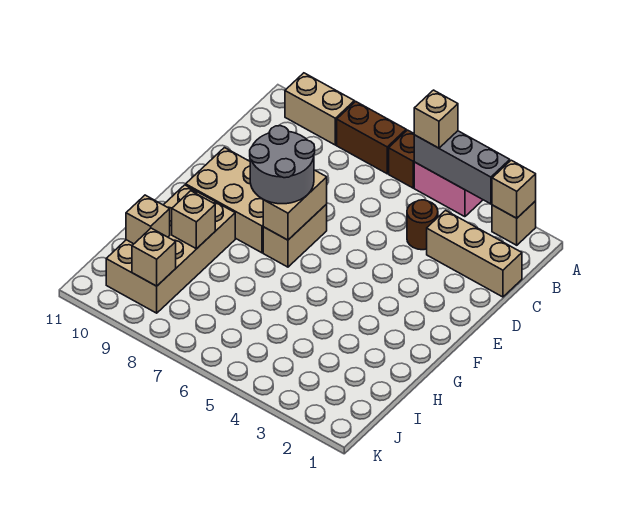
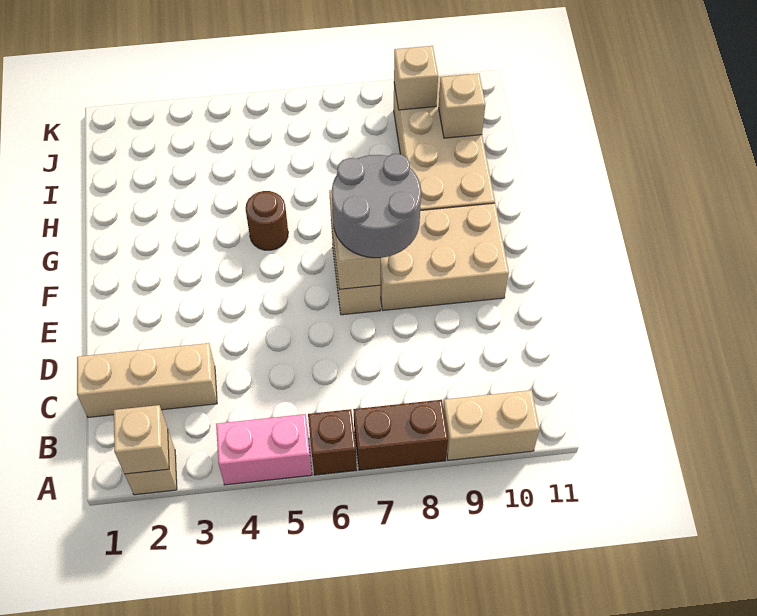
grey brick A3:A5 level 2 -> none
tan brick A5 level 3 -> none
brown round brick C4 level 1 -> brown round brick G5 level 1
tan brick H9 level 2 -> none

